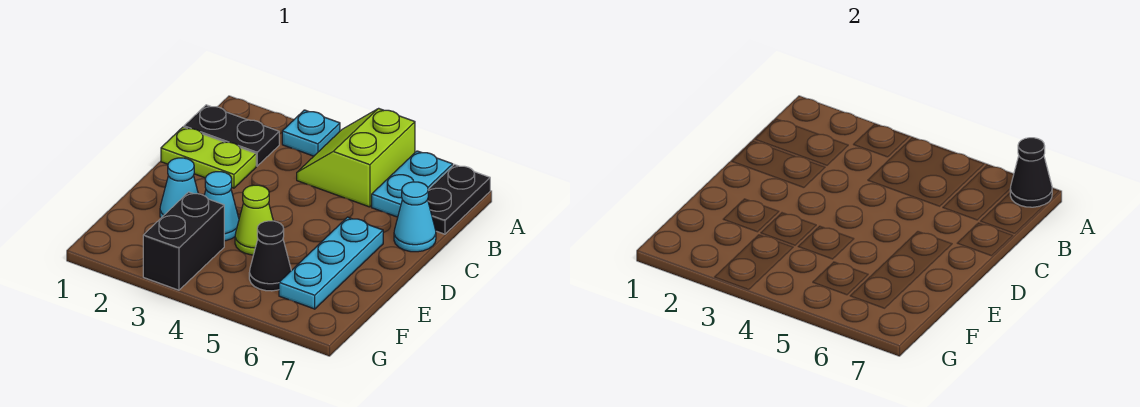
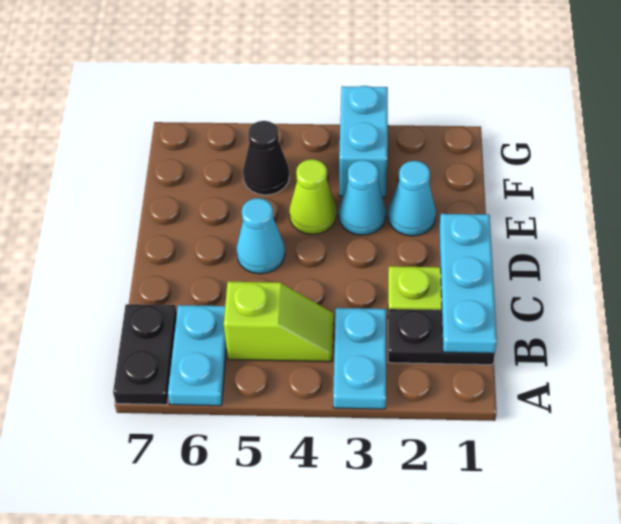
cyan plate A3 level 1 -> cyan plate A3:B3 level 1
lime slope A4:B5 level 1 top 5 -> lime slope B4:B5 level 1 top 5
black cone A7 level 2 -> none
cyan cone C7 level 1 -> cyan cone D5 level 1
cyan plate D6:F6 level 1 -> cyan plate B1:D1 level 2
black brick F3:G3 level 1 -> cyan brick F3:G3 level 1

